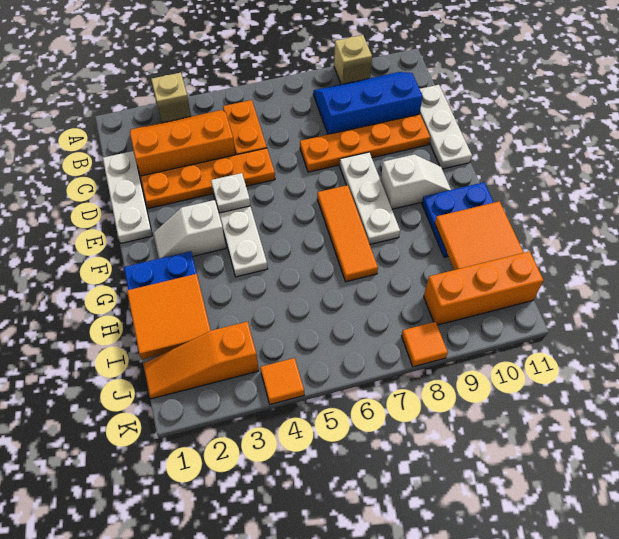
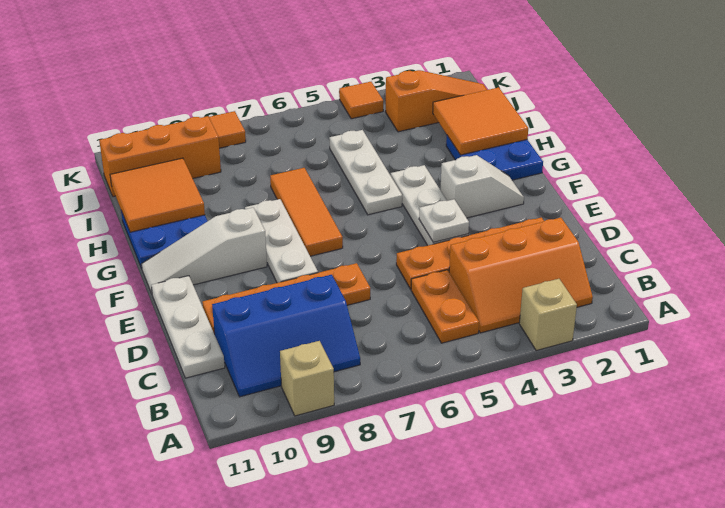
white plate C1:E1 level 1 -> white plate G5:I5 level 1
white slope F9:F10 level 1 top 9 -> white slope F9:F11 level 1 top 9

